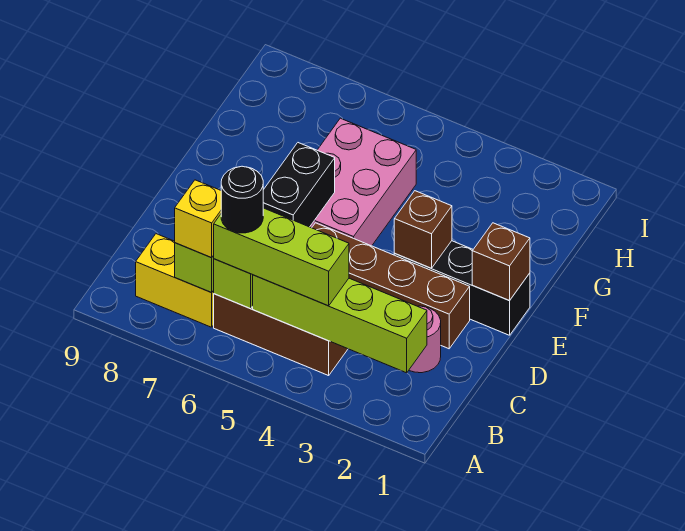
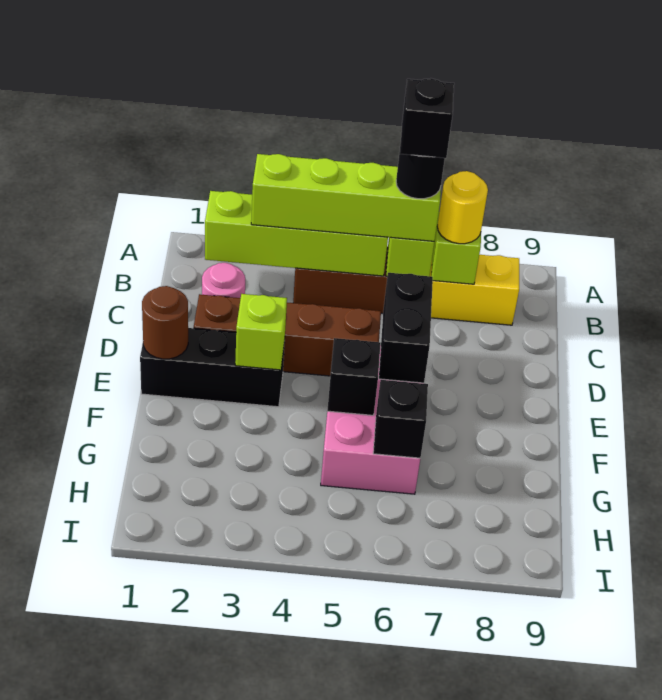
lime brick B4:B6 level 3 -> lime brick B3:B6 level 3
none -> black brick B6 level 5
yellow brick B7 level 3 -> yellow round brick B7 level 3
brown brick E1 level 2 -> brown round brick E1 level 2
brown brick E3 level 2 -> lime brick E3 level 2
none -> black brick F5 level 2
none -> black brick G6 level 2

